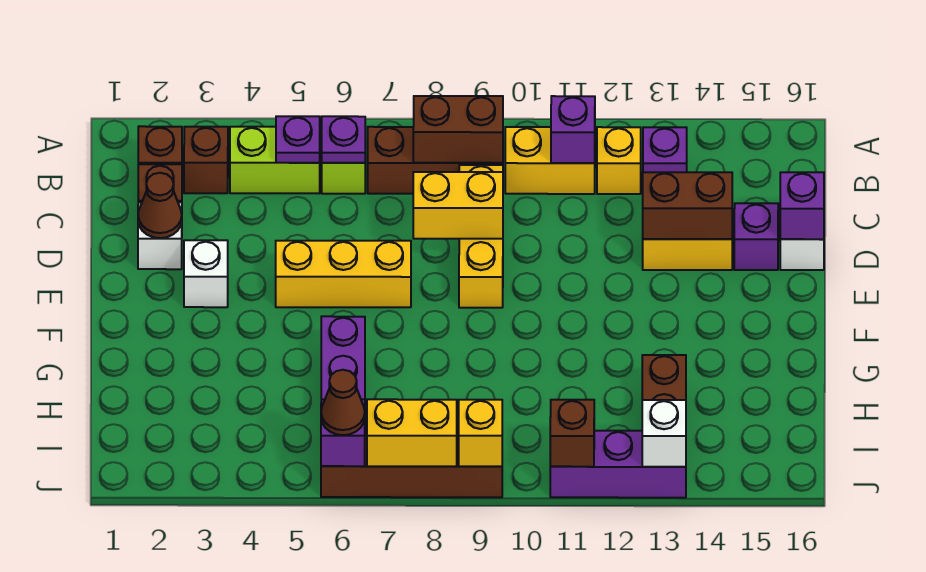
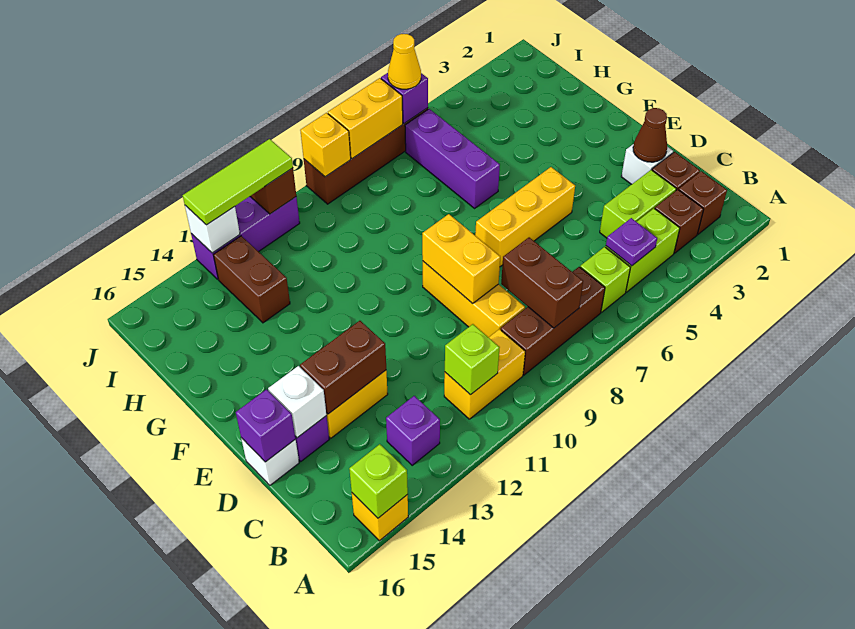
none -> lime brick A15 level 2
purple plate B6 level 2 -> none
brown brick B8:B9 level 2 -> brown brick B8:C8 level 2
purple brick B11 level 2 -> lime brick B11 level 2
yellow brick B12 level 1 -> yellow brick A15 level 1
none -> lime brick C3:C4 level 1
yellow brick D8:D9 level 2 -> yellow brick D9:E9 level 2
white brick E3 level 1 -> white brick D15 level 2
brown cone J6 level 3 -> yellow cone J6 level 3
none -> lime tile J11:J13 level 3

